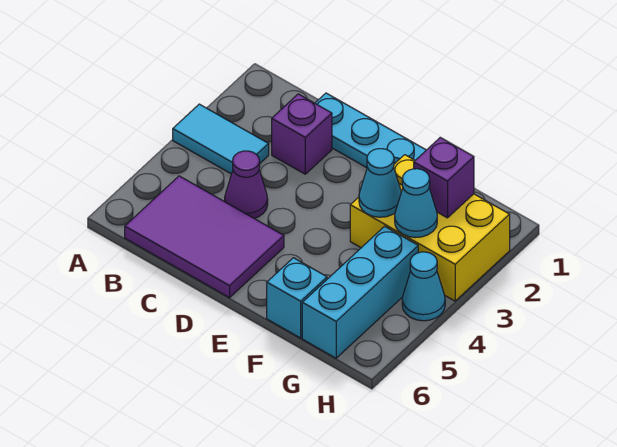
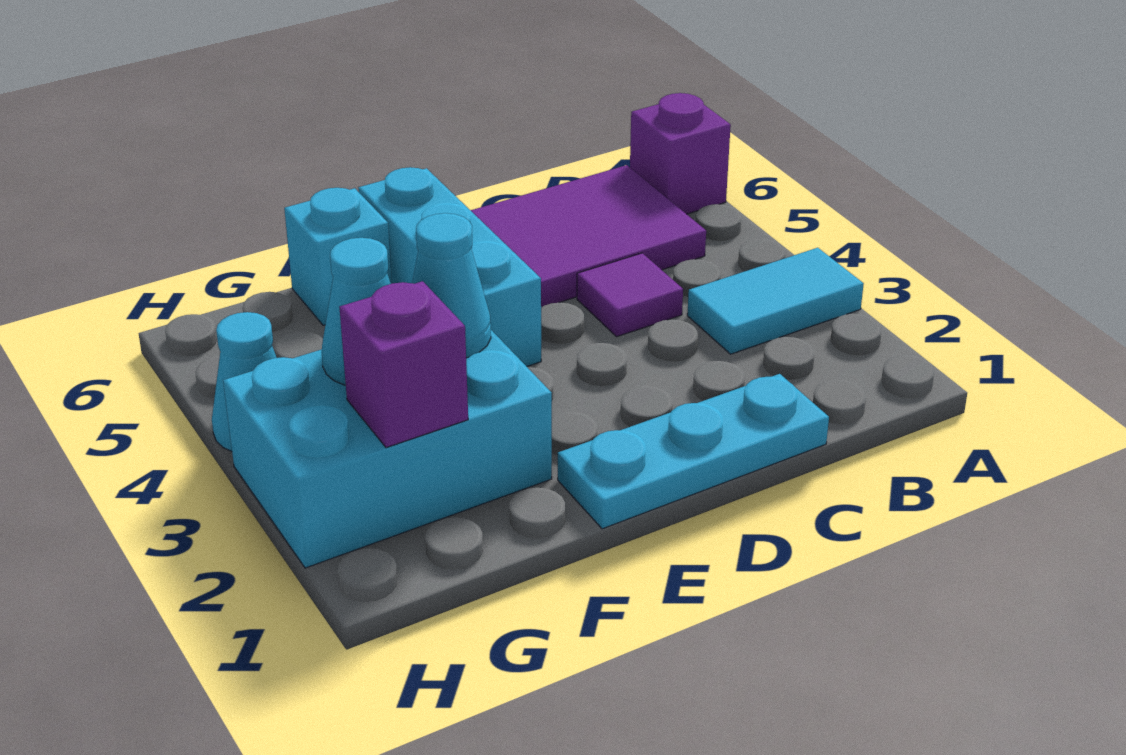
purple brick C2 level 1 -> purple brick A6 level 1
purple cone C4 level 1 -> purple tile C4 level 1
yellow brick F2:H3 level 1 -> cyan brick F2:H3 level 1
cyan brick G4:G6 level 1 -> cyan brick E4:E6 level 1

